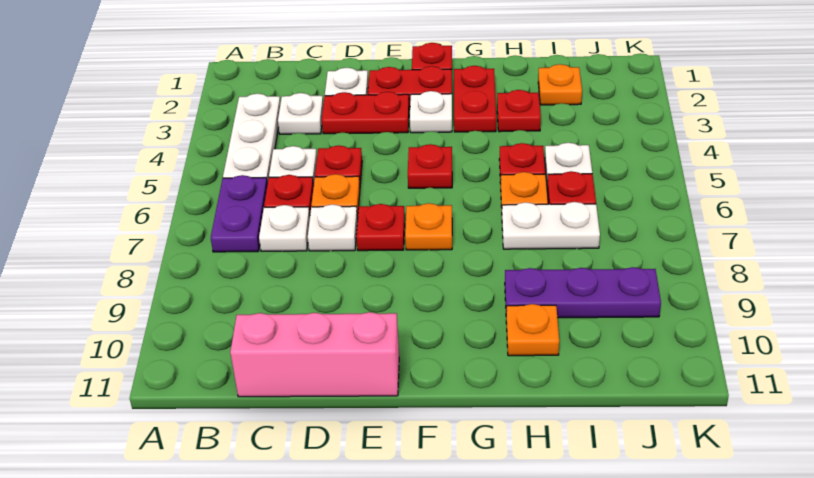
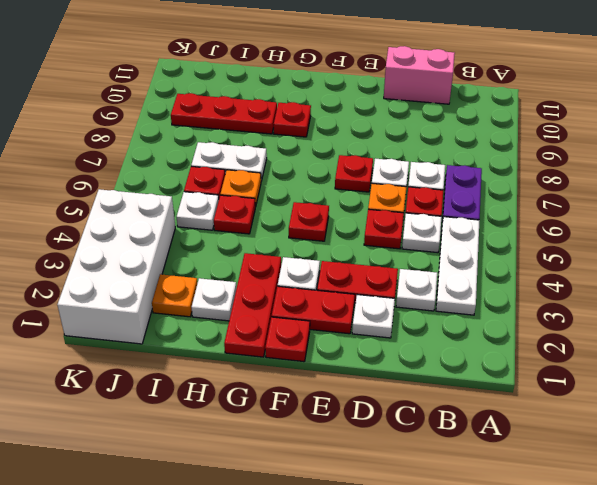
pink brick C11:E11 level 1 -> pink brick C11:D11 level 1
orange plate F7 level 1 -> none
red plate G2:G3 level 1 -> red plate G1:G3 level 1
none -> white plate H2 level 1
red plate H3 level 1 -> red plate G9 level 1
purple plate H9:J9 level 1 -> red plate H9:J9 level 1
orange plate H10 level 1 -> none
none -> white brick J1:K4 level 1

